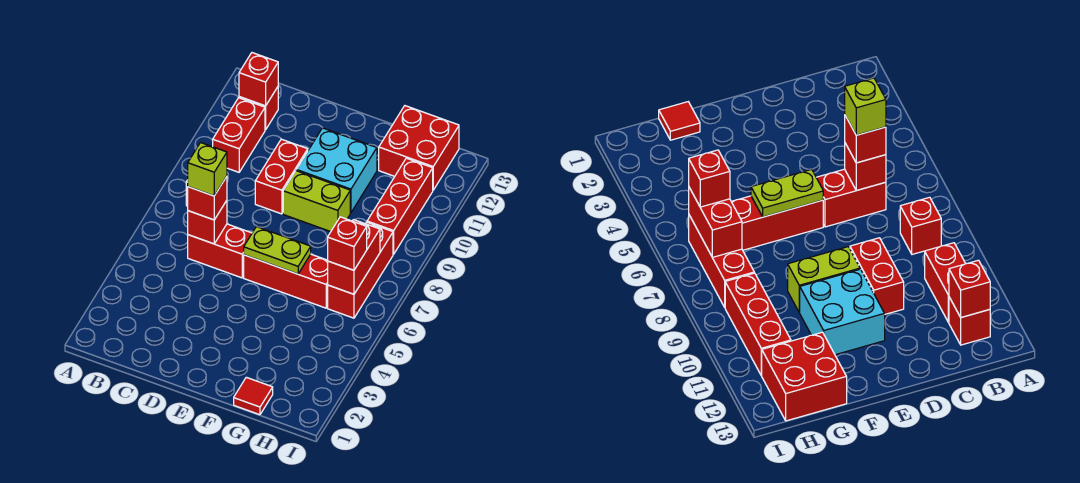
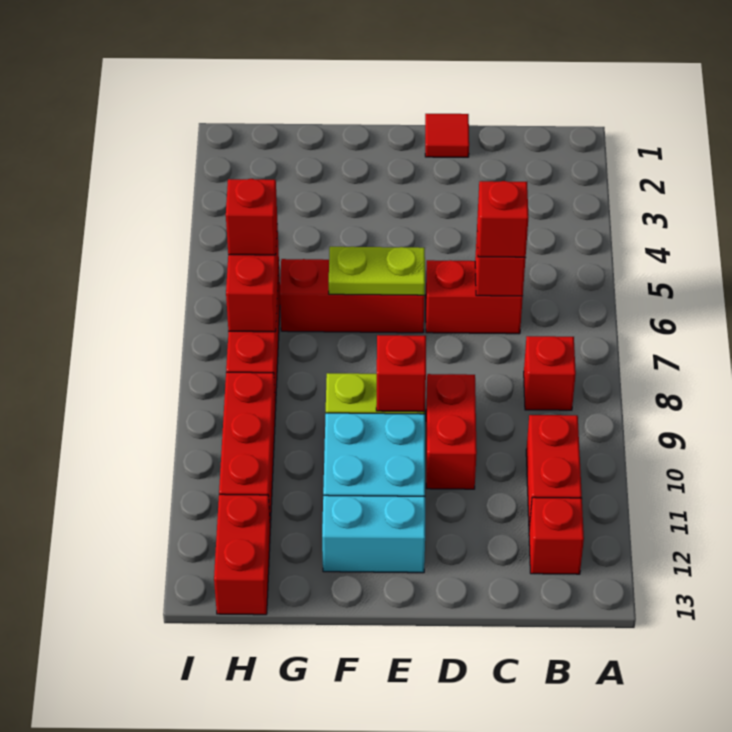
red brick B12 level 2 -> red brick E9 level 2
lime brick C6 level 4 -> none
none -> cyan brick E12:F12 level 1
red tile G1 level 1 -> red tile D1 level 1
red brick G12:H13 level 1 -> red brick H12:H13 level 1

